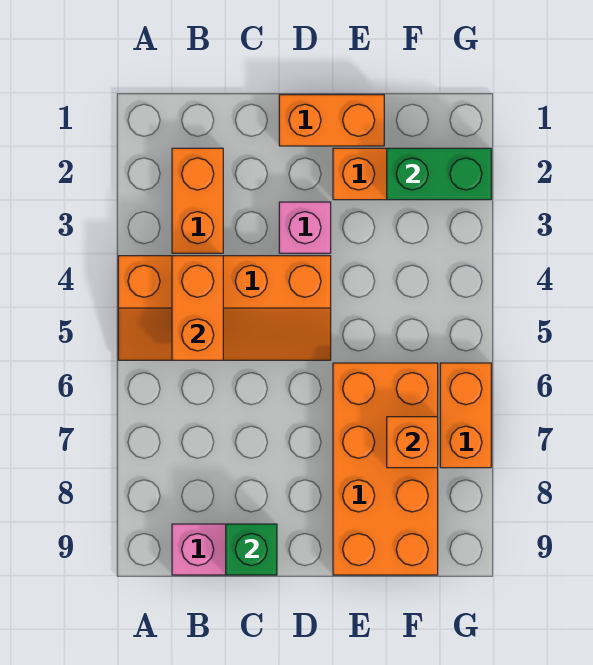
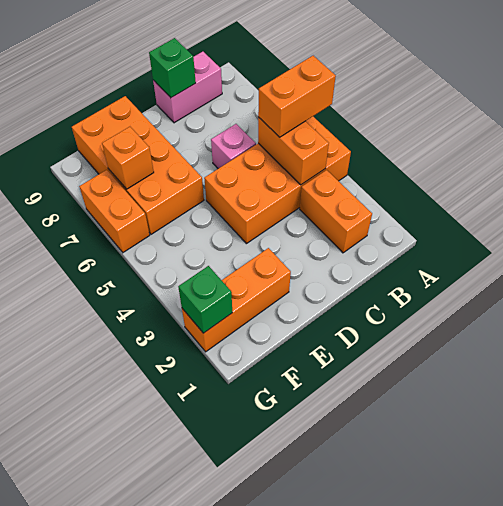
orange slope A4:D5 level 1 top 4 -> orange brick A4:D5 level 1
orange brick D1:E1 level 1 -> orange brick A5:B5 level 3
pink brick D3 level 1 -> pink brick C6 level 1
green brick F2:G2 level 2 -> green brick G2 level 2

